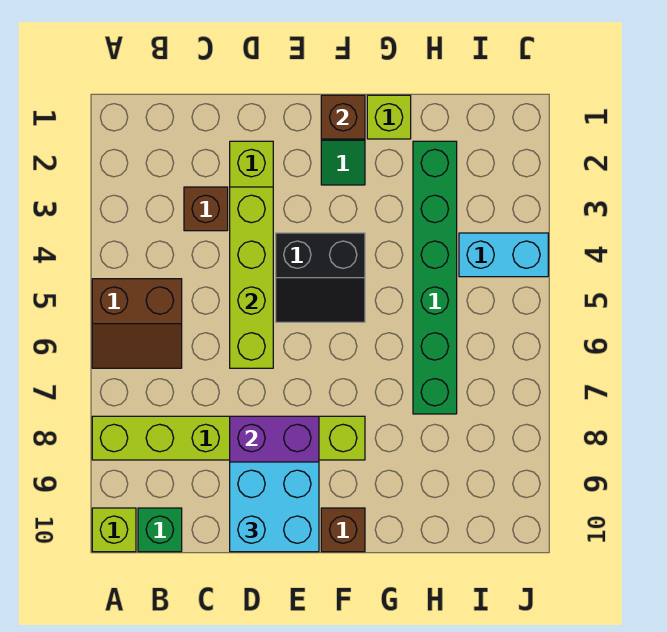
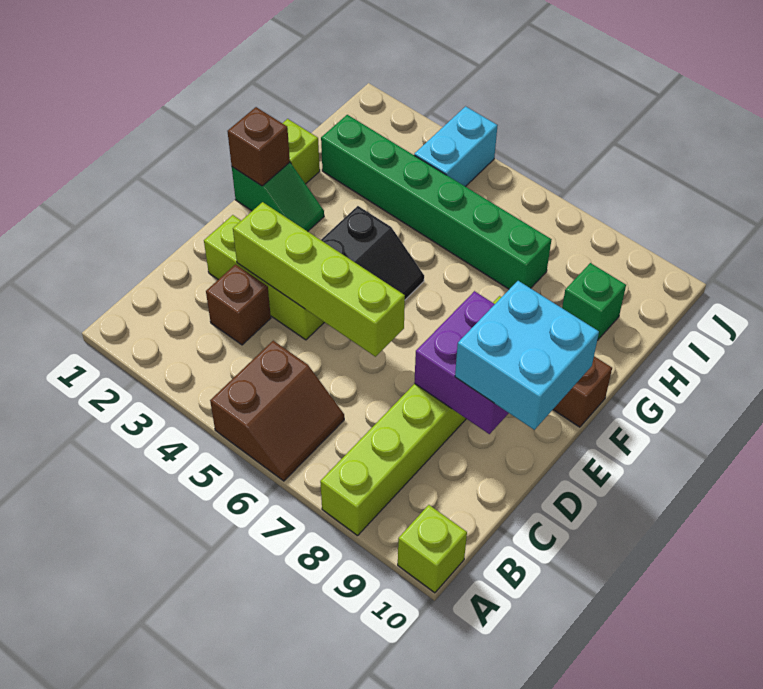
green brick B10 level 1 -> green brick H9 level 1

